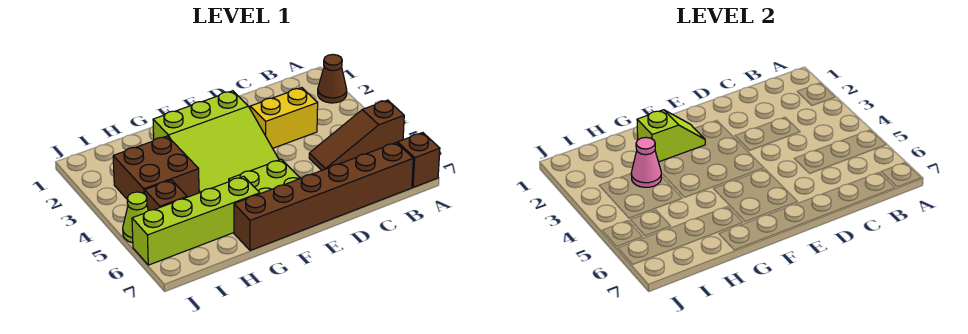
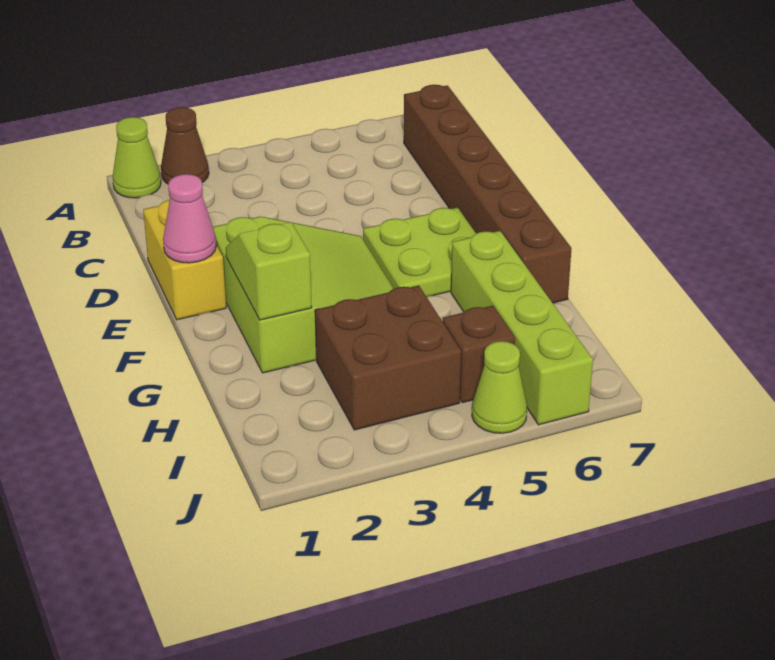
none -> lime cone A1 level 1
brown slope A5:C5 level 1 top A -> none
brown brick A7 level 1 -> none
yellow brick C3:D3 level 1 -> yellow brick D1:E1 level 1
pink cone H3 level 2 -> pink cone E1 level 2

